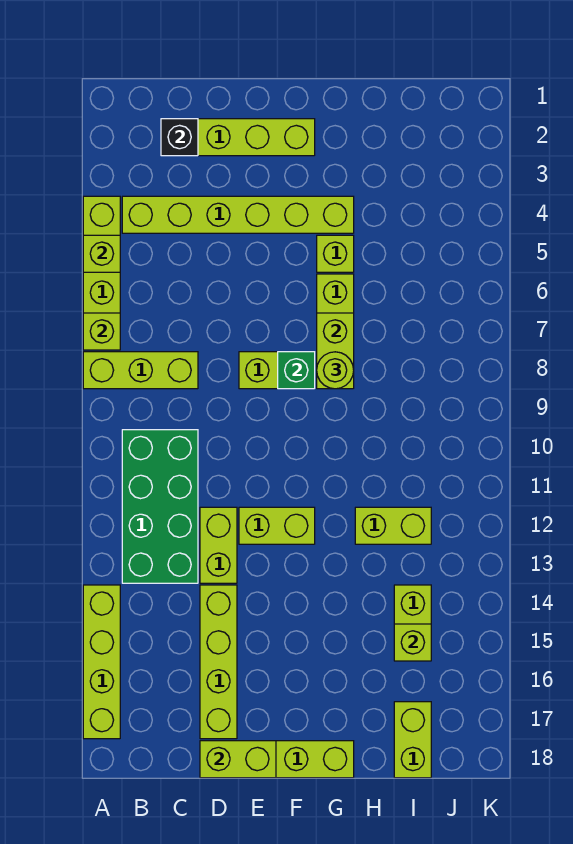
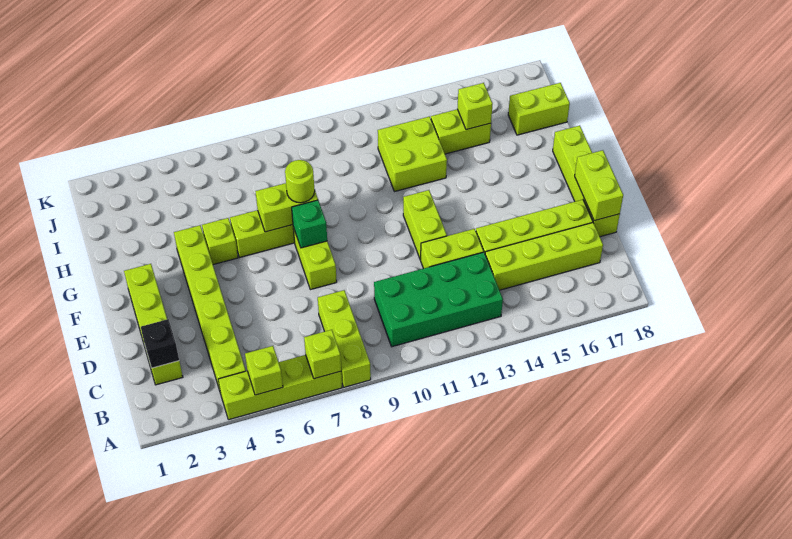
lime brick A14:A17 level 1 -> lime brick C14:C17 level 1
lime brick H12:I12 level 1 -> lime brick H12:I13 level 1

